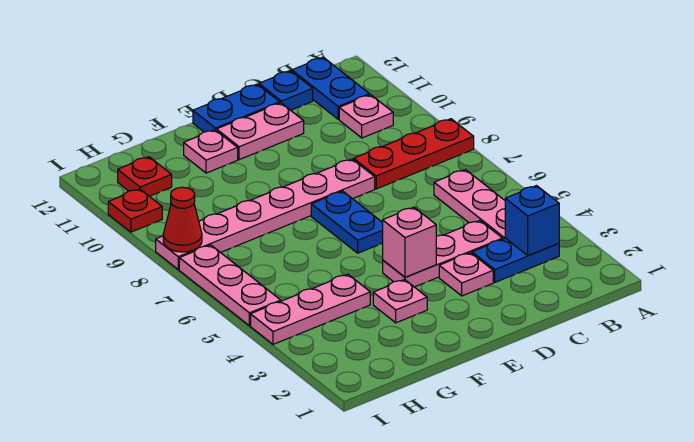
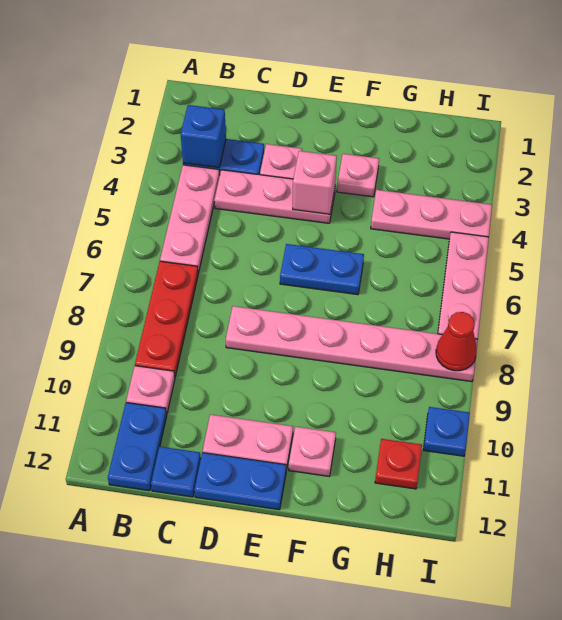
red plate A8:C8 level 1 -> red plate B7:B9 level 1
blue plate E6:E7 level 1 -> blue plate E6:F6 level 1
red plate I10 level 1 -> blue plate I10 level 1

